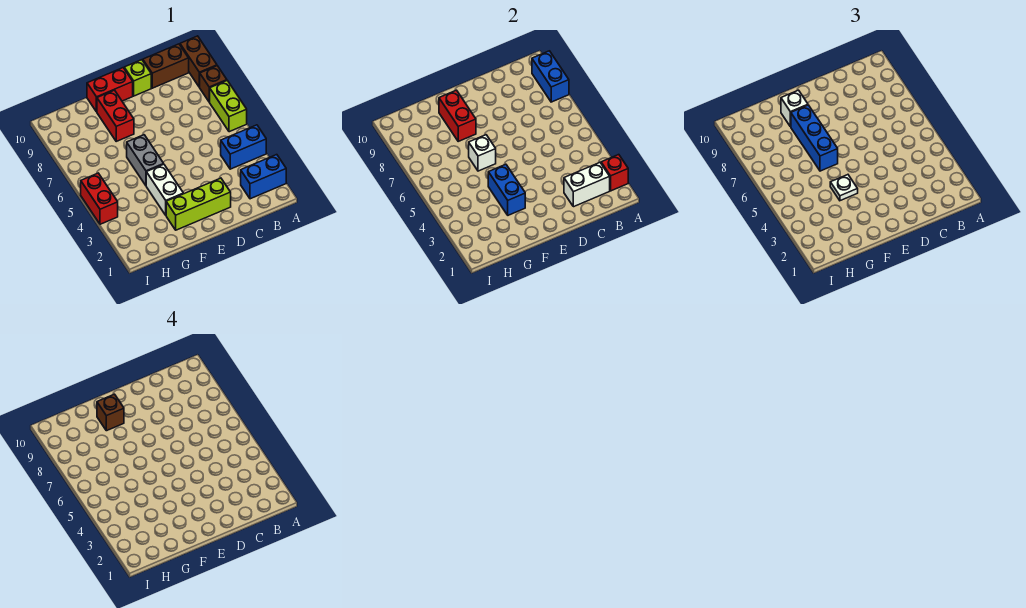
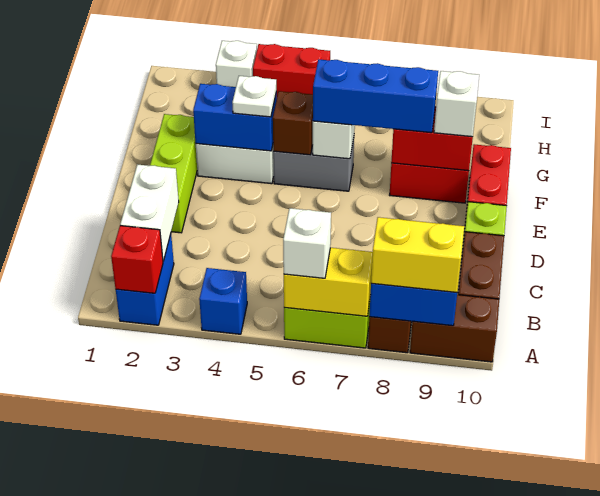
blue brick A4:B4 level 1 -> blue brick A4 level 1
none -> yellow brick A6:A7 level 2
none -> white brick A6 level 3
none -> yellow brick A8:A9 level 3
brown brick F9 level 4 -> brown brick F5 level 2
none -> white brick I3 level 1

